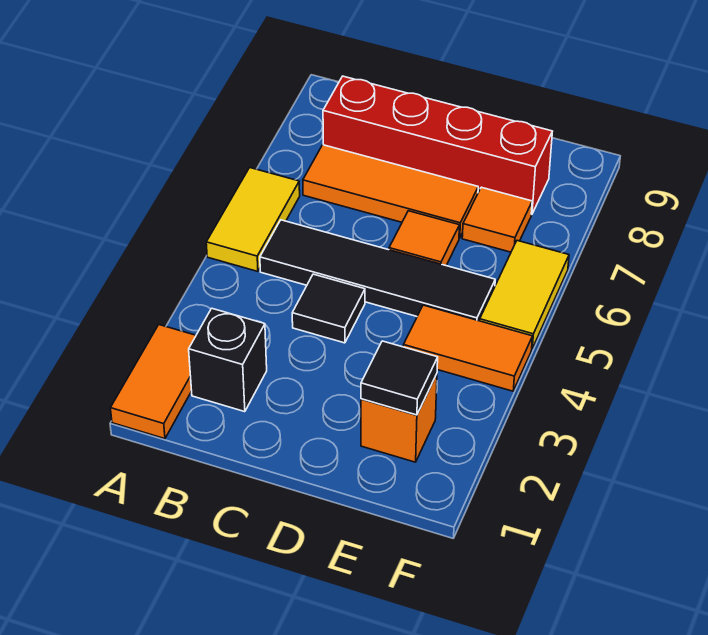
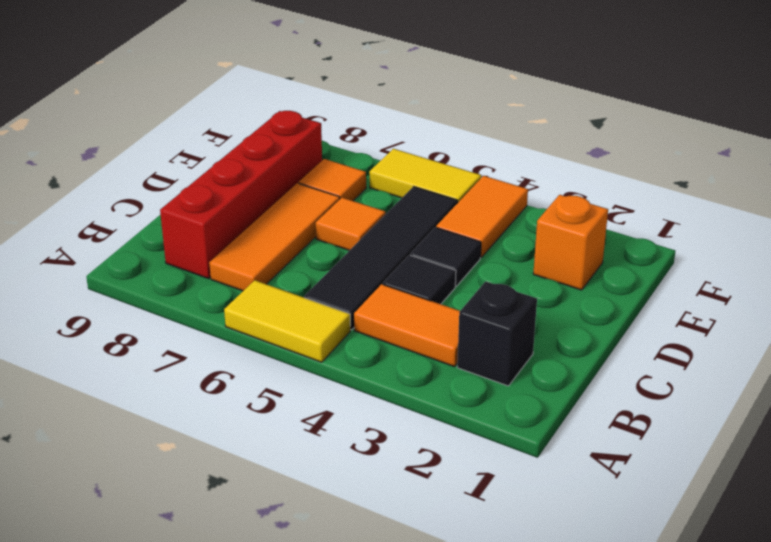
orange tile A1:A2 level 1 -> orange tile B3:B4 level 1
black tile E2 level 2 -> black tile D4 level 1

